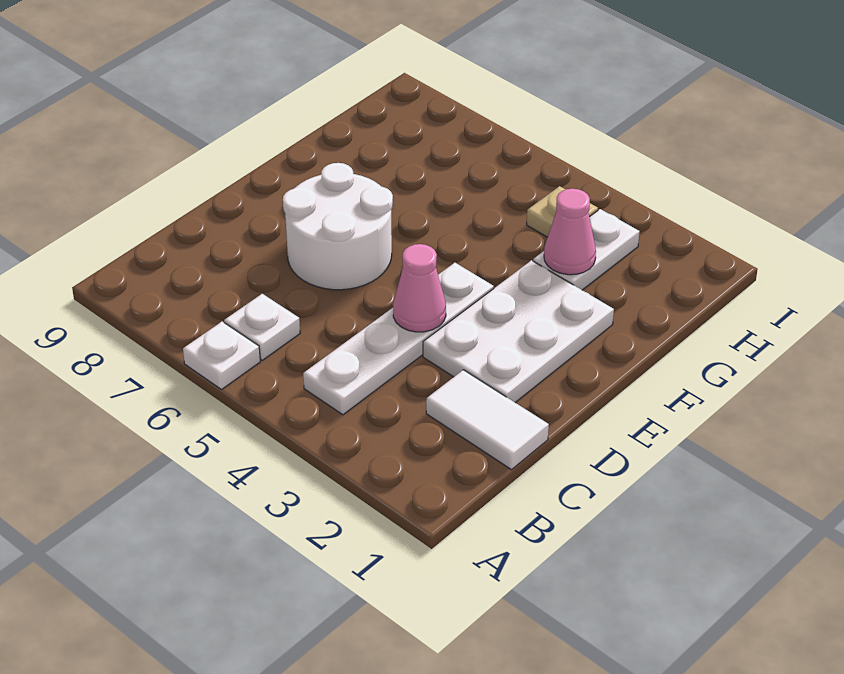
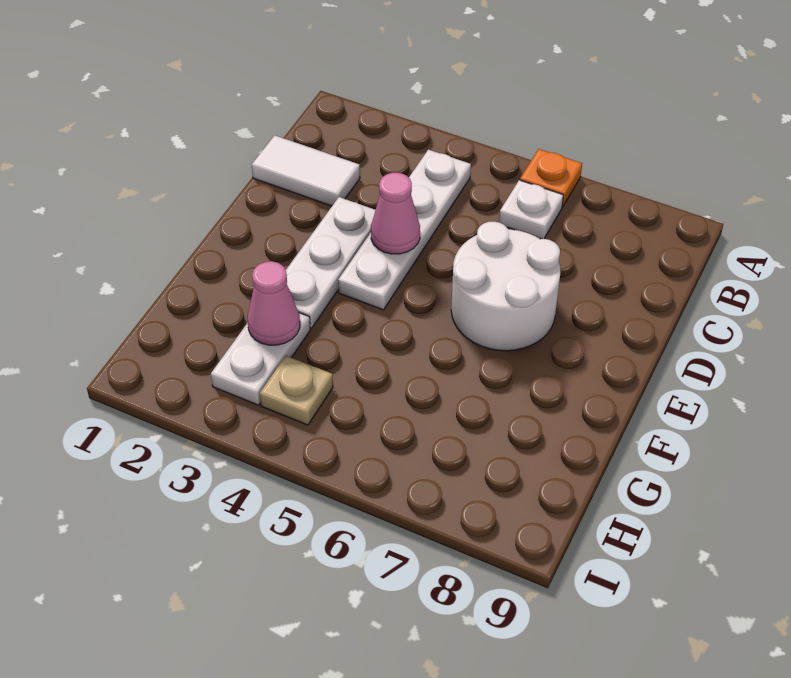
white plate A6 level 1 -> orange plate A6 level 1
white plate D2:F3 level 1 -> white plate D3:F3 level 1

